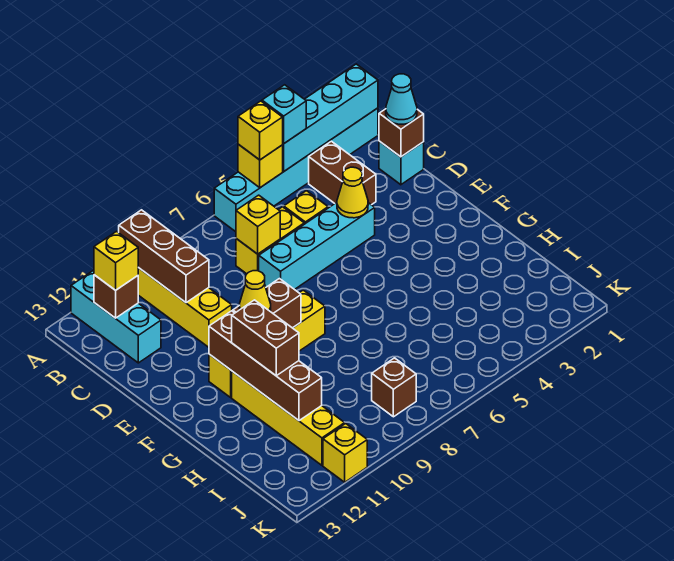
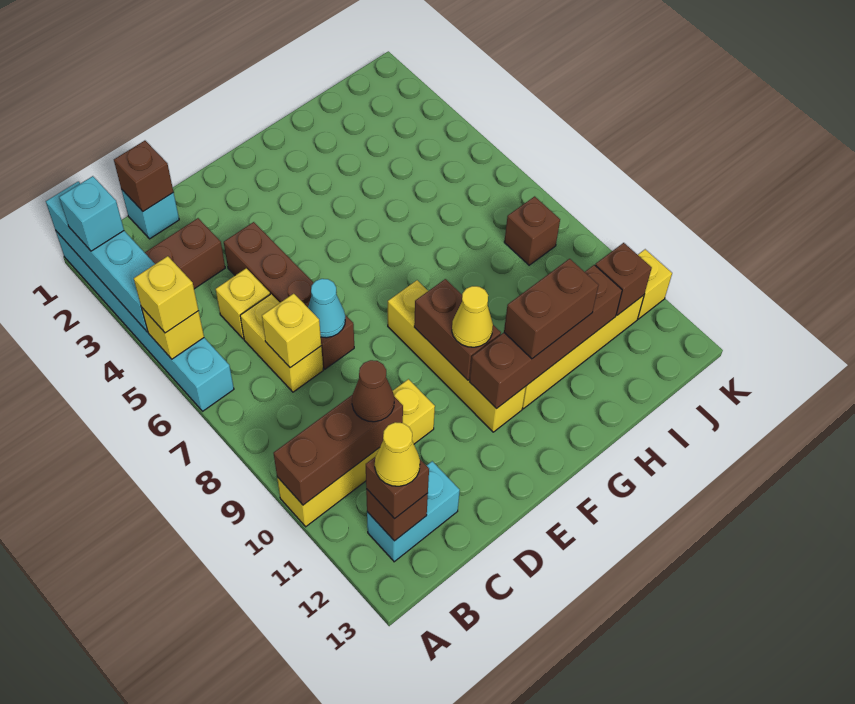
cyan brick A4 level 3 -> cyan brick A2 level 3
cyan brick A12:C12 level 1 -> cyan brick B12:C12 level 1
yellow brick B12 level 3 -> brown brick B12 level 3
cyan cone C1 level 3 -> cyan cone D7 level 2
none -> brown cone C10 level 3
cyan brick D4:D7 level 1 -> brown brick D4:D7 level 1
yellow cone D4 level 2 -> yellow cone B12 level 4
none -> brown brick J11 level 2

